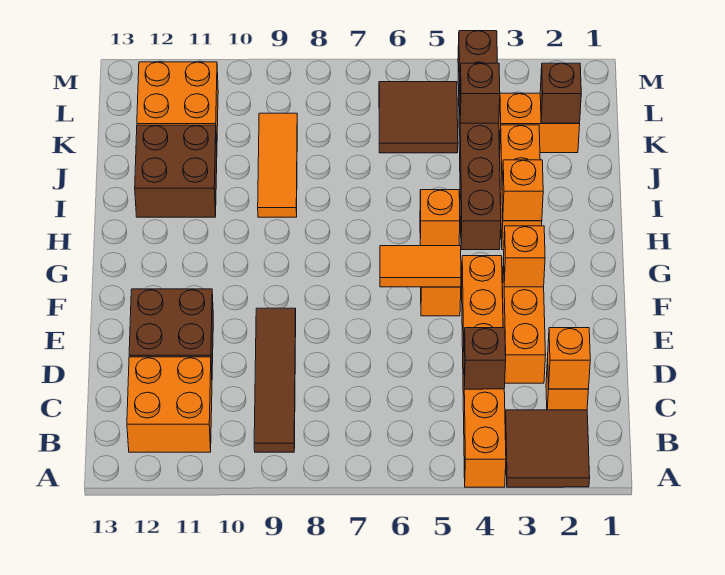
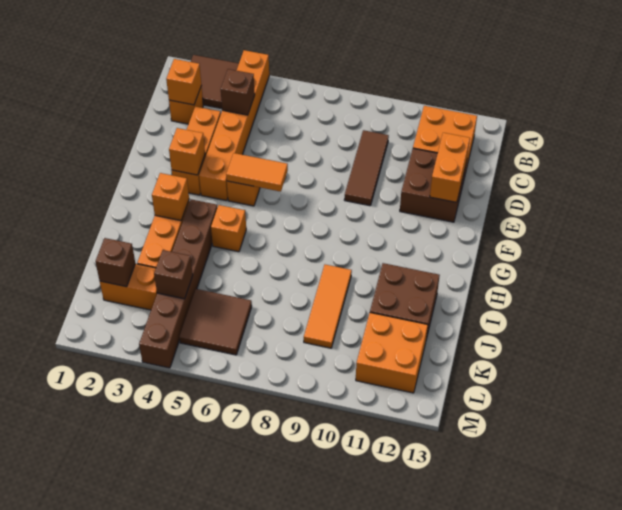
brown tile B9:E9 level 1 -> brown tile C9:E9 level 1
none -> orange brick D12:E12 level 2

